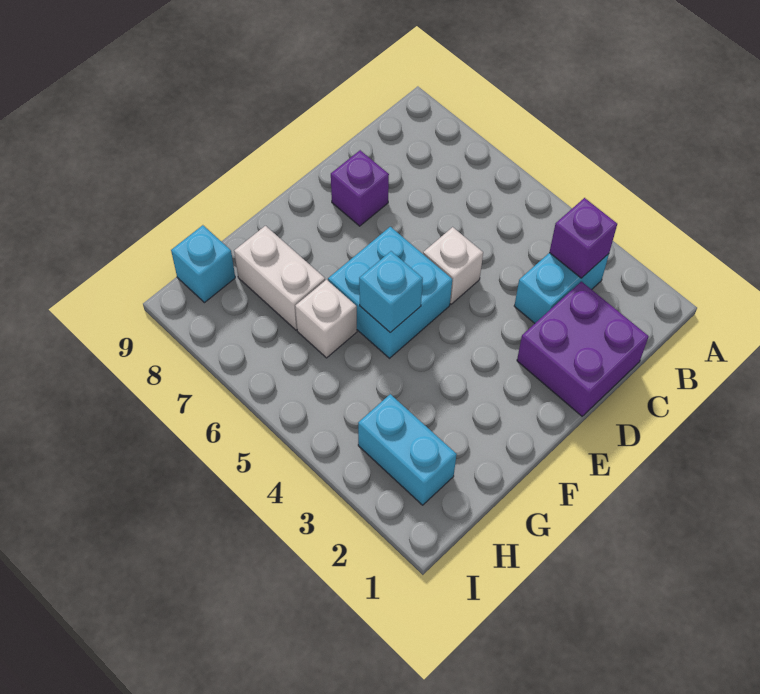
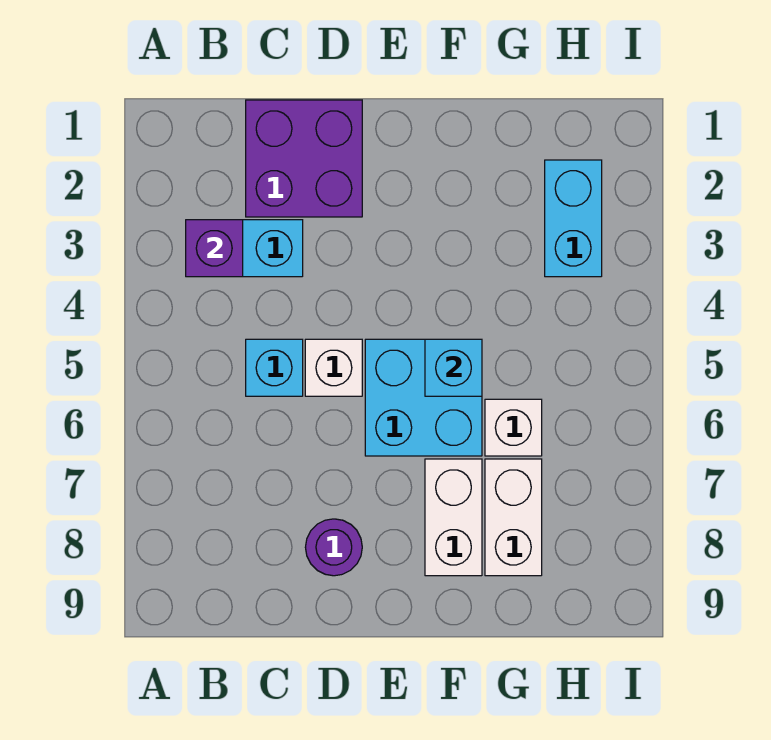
purple brick D8 level 1 -> purple round brick D8 level 1
none -> white brick F7:F8 level 1
cyan brick H9 level 1 -> cyan brick C5 level 1

